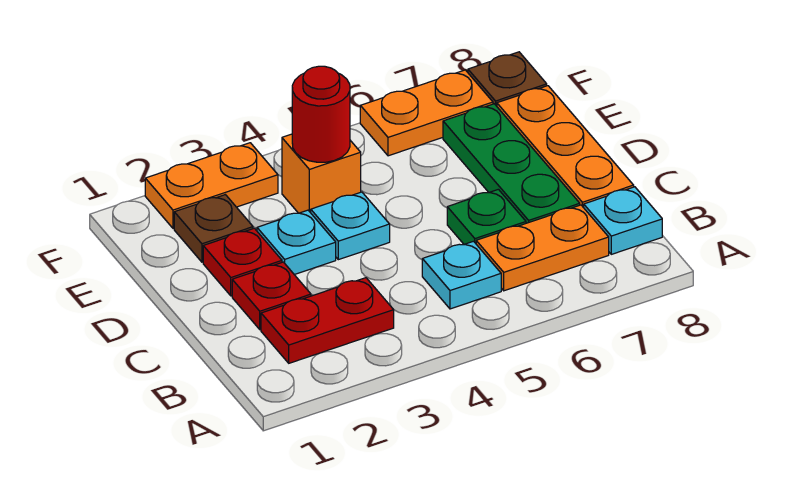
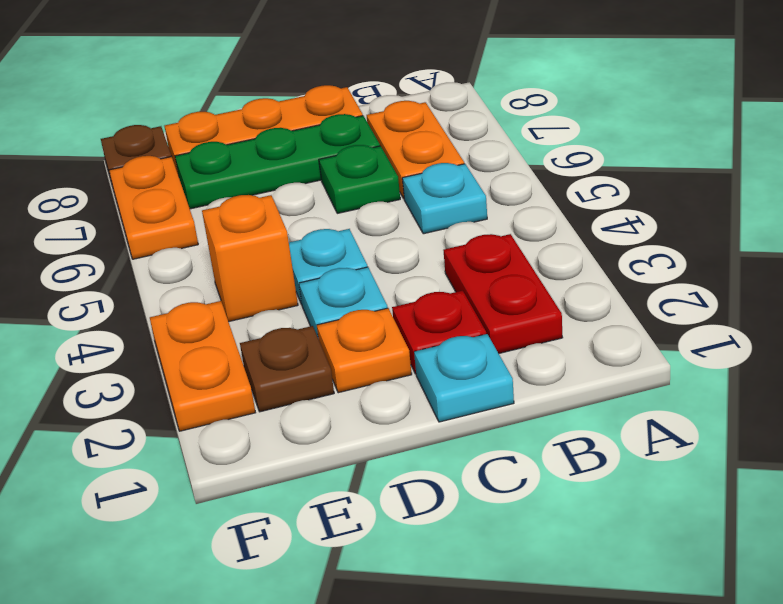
cyan plate B8 level 1 -> cyan plate C1 level 1
red plate D2 level 1 -> orange plate D2 level 1
red round brick E4 level 2 -> none

